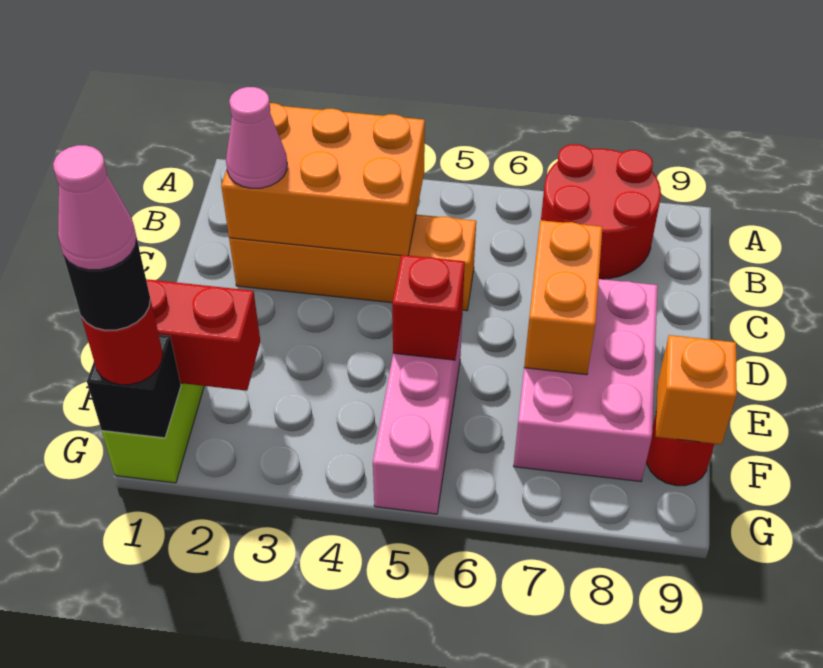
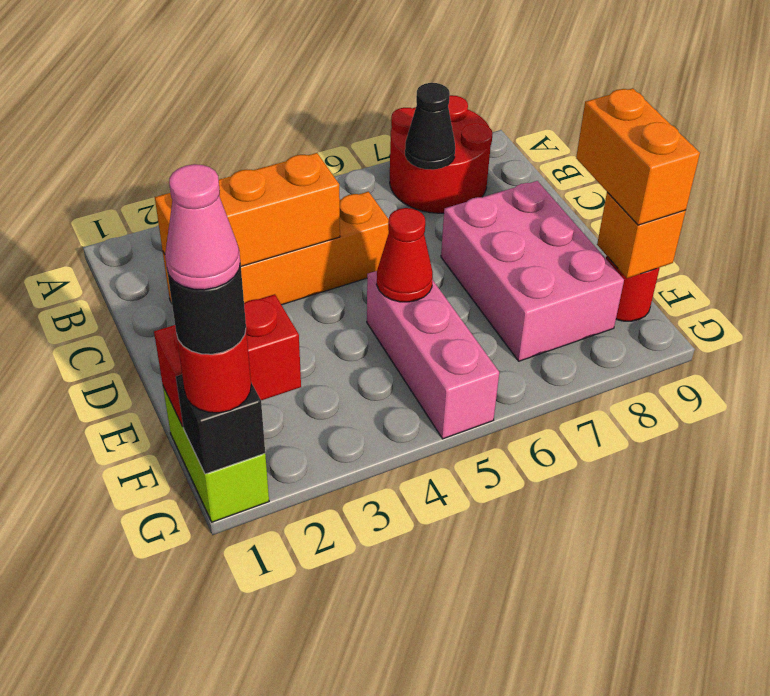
orange brick B2:C4 level 2 -> orange brick C2:C4 level 2
none -> black cone B7 level 2
pink cone C2 level 3 -> none
orange brick D7:E7 level 2 -> orange brick E9:F9 level 3
red brick E5 level 2 -> red cone E5 level 2

